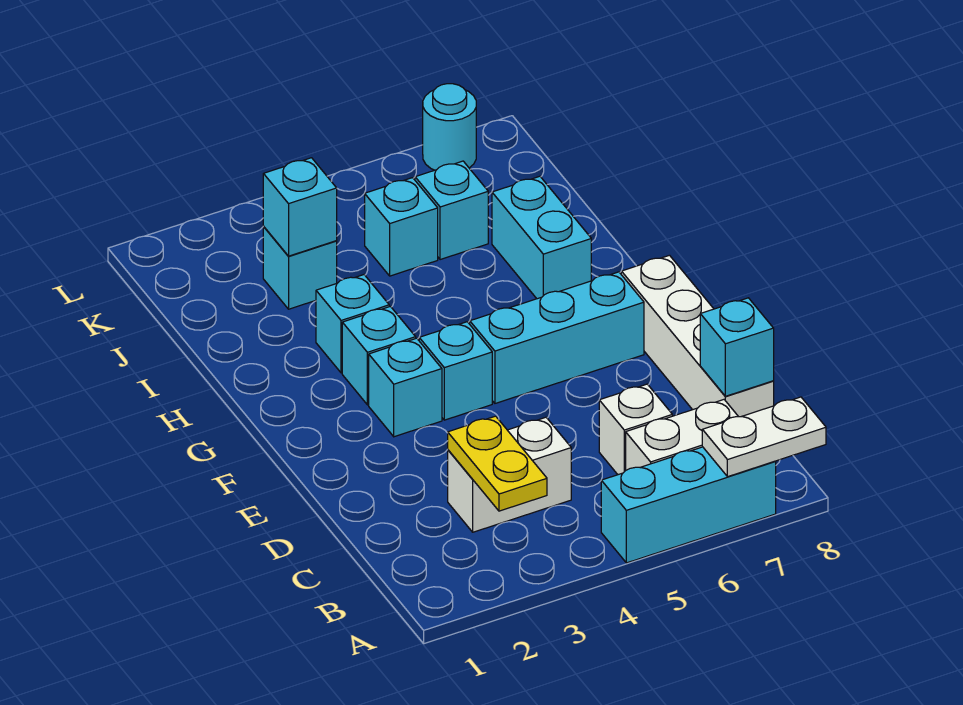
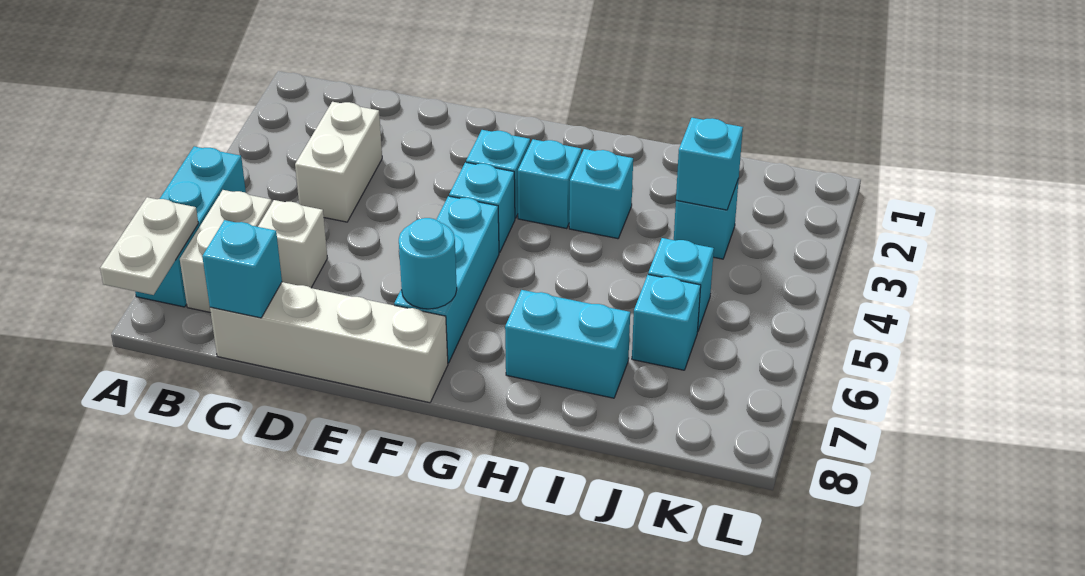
yellow plate B3:C3 level 2 -> none
cyan round brick L7 level 1 -> cyan round brick F7 level 2

